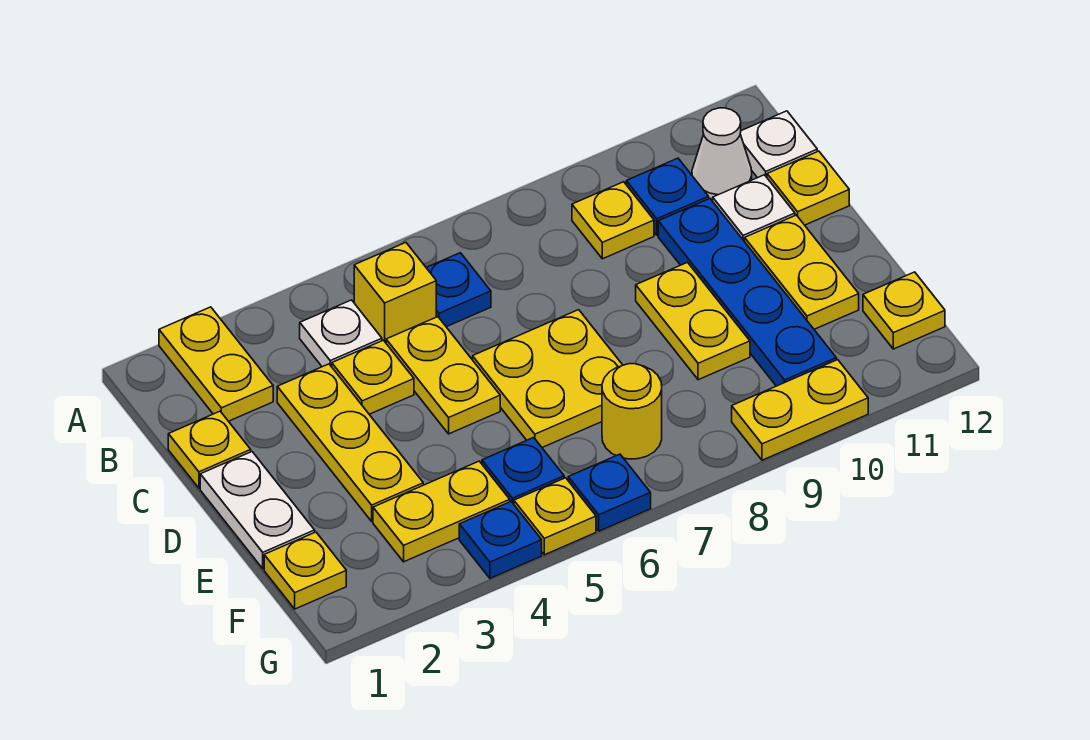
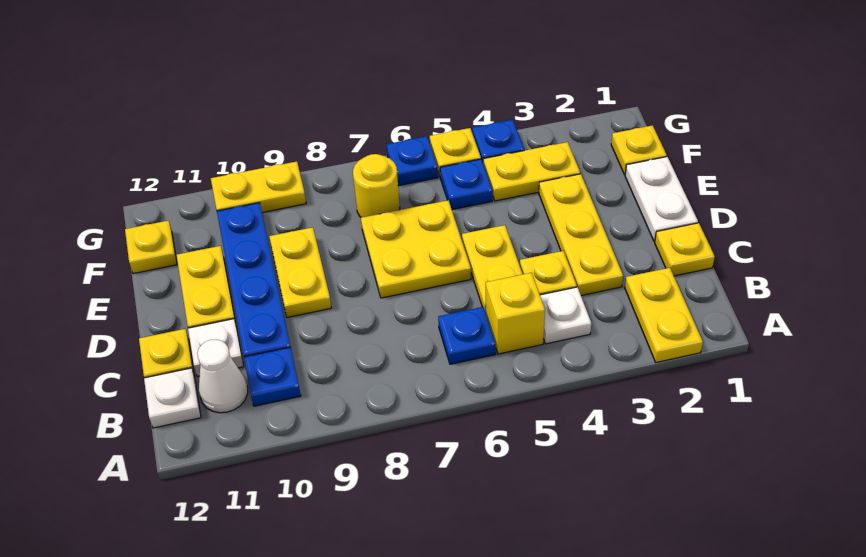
yellow plate B9 level 1 -> none

